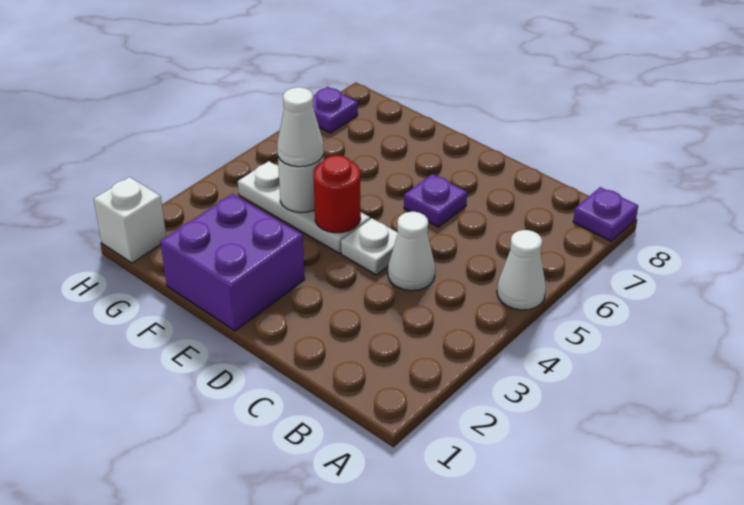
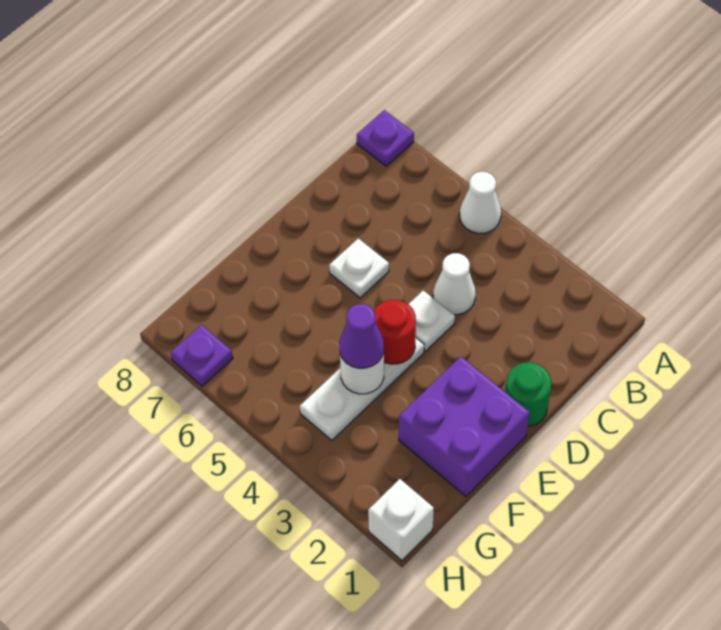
none -> green round brick D1 level 1
purple plate D6 level 1 -> white plate D6 level 1
white cone F4 level 3 -> purple cone F4 level 3

